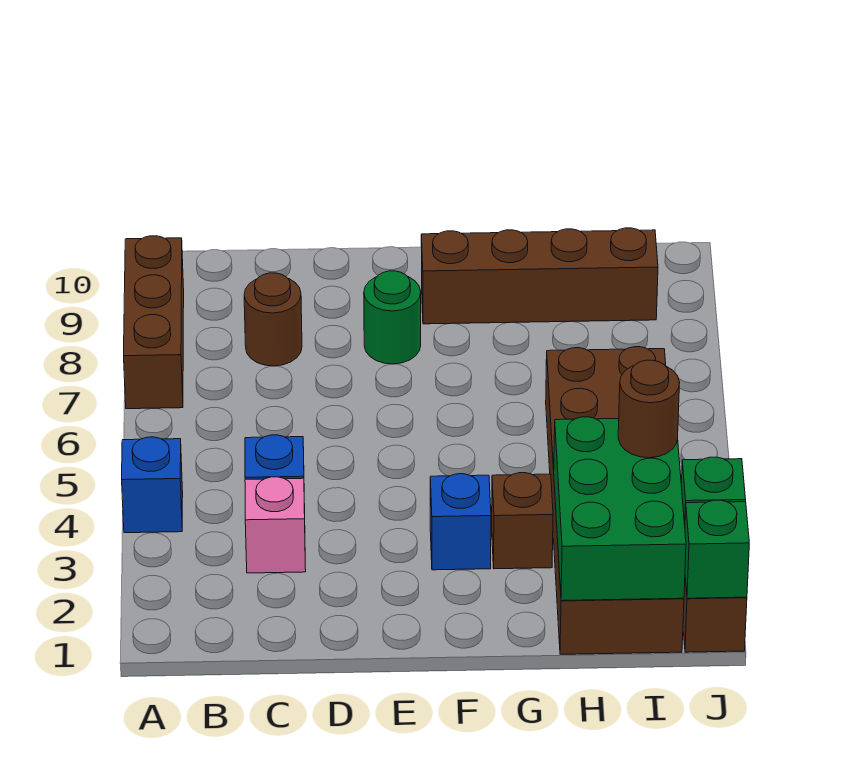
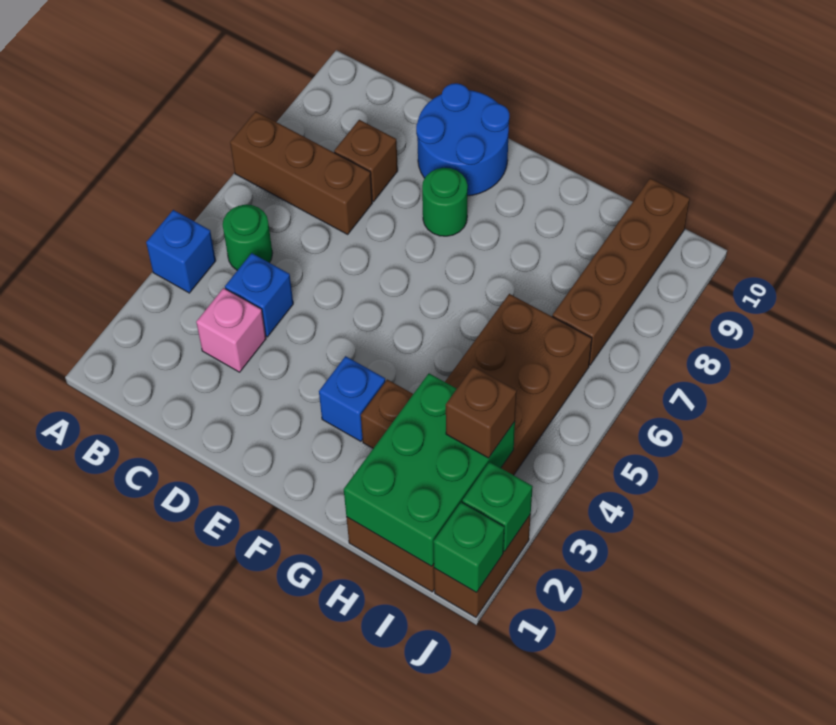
brown brick A7:A9 level 1 -> brown brick A7:C7 level 1
none -> green round brick B5 level 1
brown round brick C8 level 1 -> brown brick C8 level 1
none -> blue round brick D9:E10 level 1
brown brick F9:I9 level 1 -> brown brick I7:I10 level 1
brown round brick I3 level 3 -> brown brick I3 level 3

